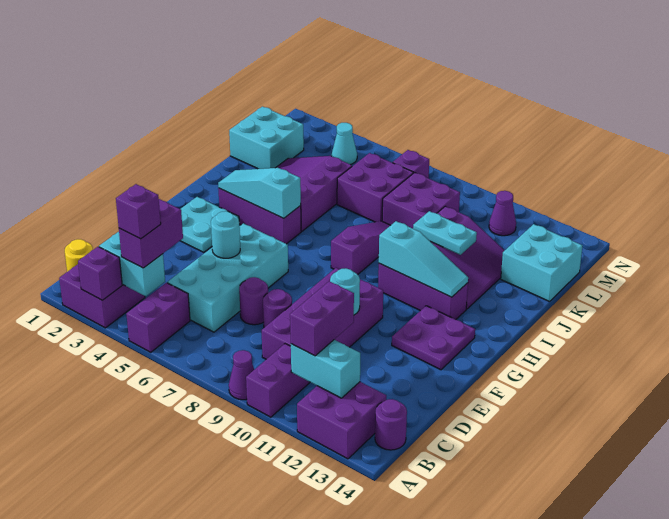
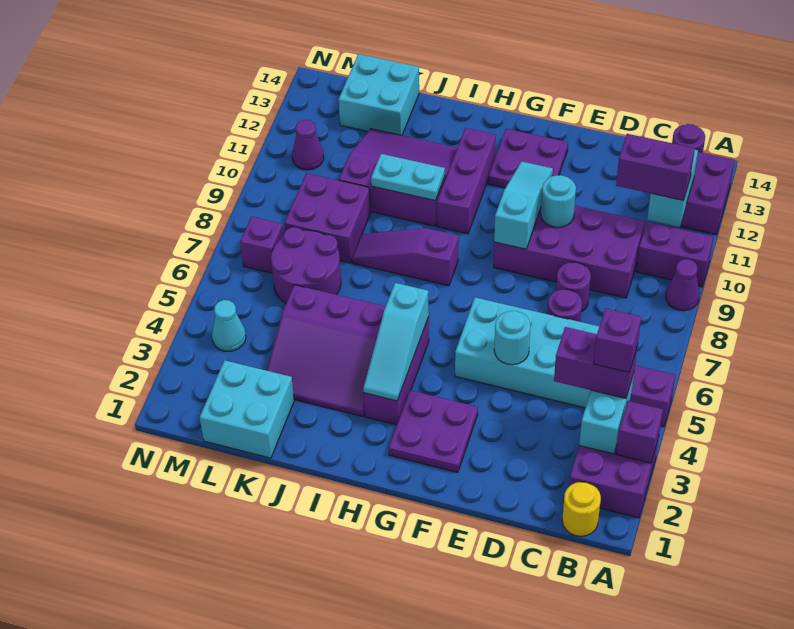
cyan plate F2:G3 level 1 -> purple plate F2:G3 level 1
cyan slope H10:H12 level 2 top 10 -> cyan slope F9:F11 level 2 top 9
cyan plate J10:J11 level 2 -> cyan plate I10:J10 level 2
purple brick K6:L7 level 1 -> purple round brick K6:L7 level 1

